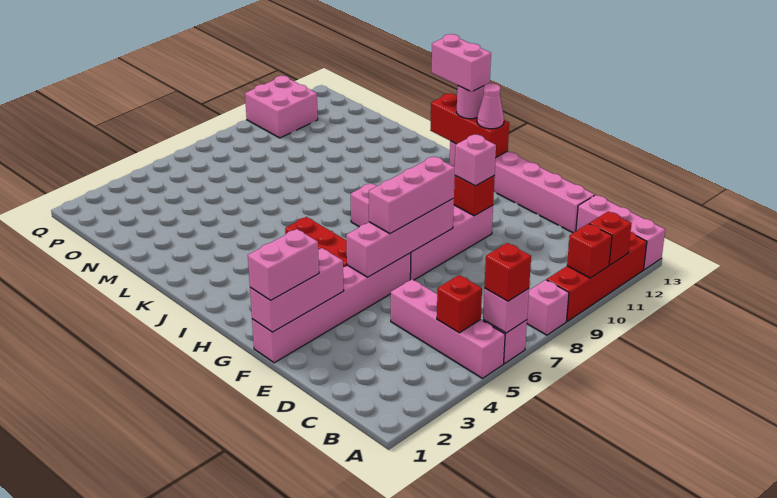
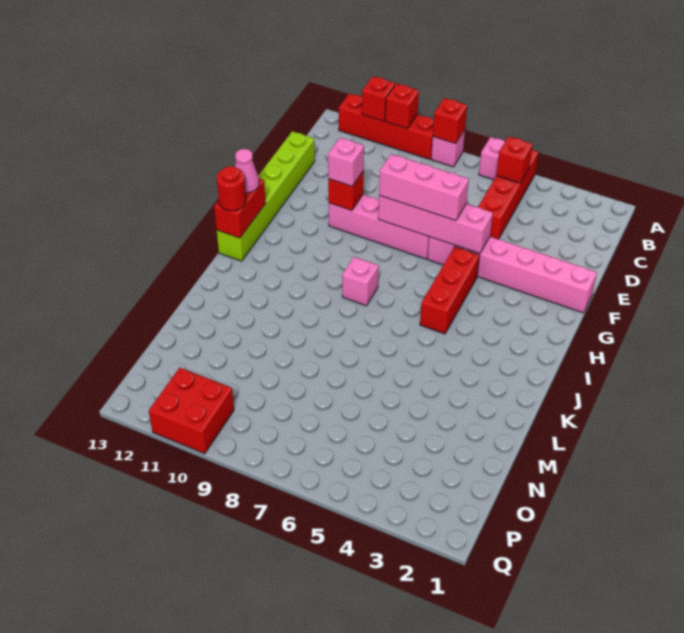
pink brick A5:D5 level 1 -> red brick A5:D5 level 1
pink brick A6 level 2 -> none
red brick A6 level 3 -> red brick A8 level 2
pink brick A13:C13 level 1 -> none
pink brick D13:I13 level 1 -> lime brick D13:I13 level 1
pink brick F1:F3 level 2 -> none
pink brick F1:F2 level 3 -> none
red brick H13:J13 level 2 -> red brick H13:I13 level 2
pink round brick I13 level 3 -> red round brick I13 level 3
pink brick I13:J13 level 4 -> none
pink brick P10:Q11 level 1 -> red brick P10:Q11 level 1

